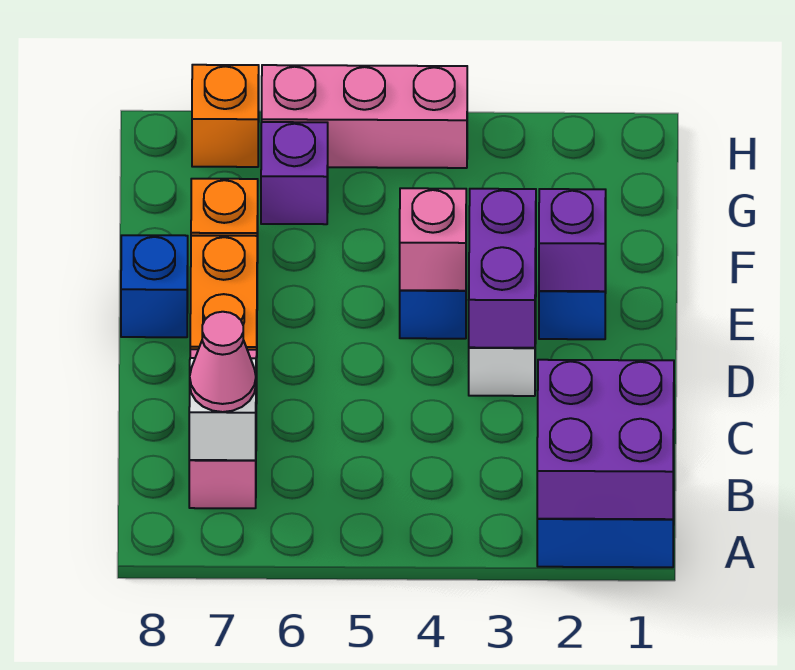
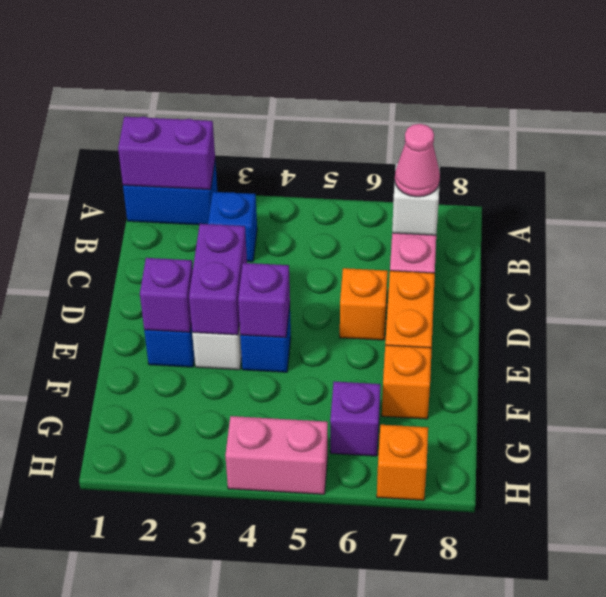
purple brick A1:B2 level 2 -> purple brick A1:A2 level 2
none -> orange brick D6 level 1
pink brick E4 level 2 -> purple brick E4 level 2
blue brick E8 level 1 -> blue brick B3 level 1
pink brick H4:H6 level 1 -> pink brick H4:H5 level 1

